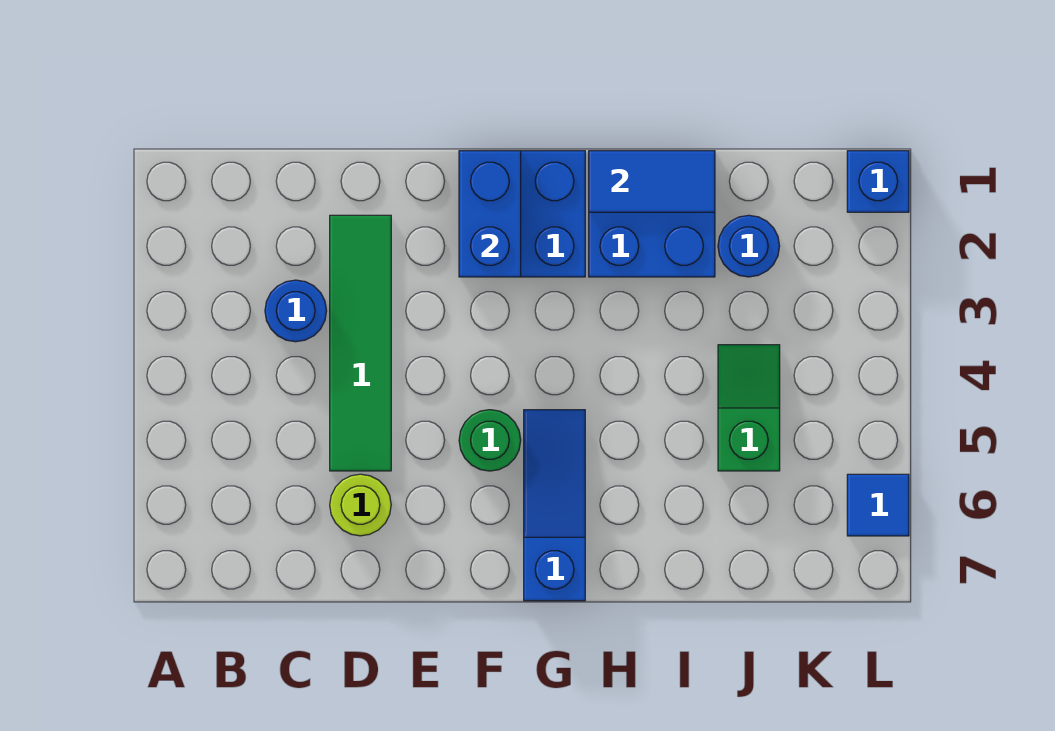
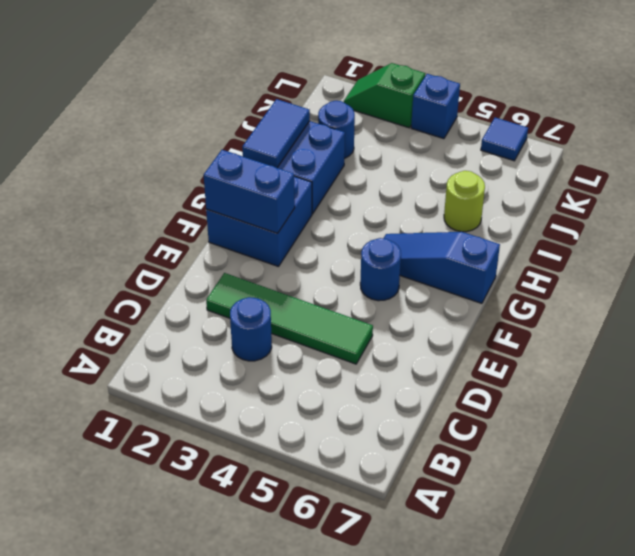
lime round brick D6 level 1 -> lime round brick I6 level 1
green round brick F5 level 1 -> blue round brick F5 level 1
green slope J4:J5 level 1 top 5 -> green slope L2:L3 level 1 top 3
blue brick L1 level 1 -> blue brick L4 level 1

